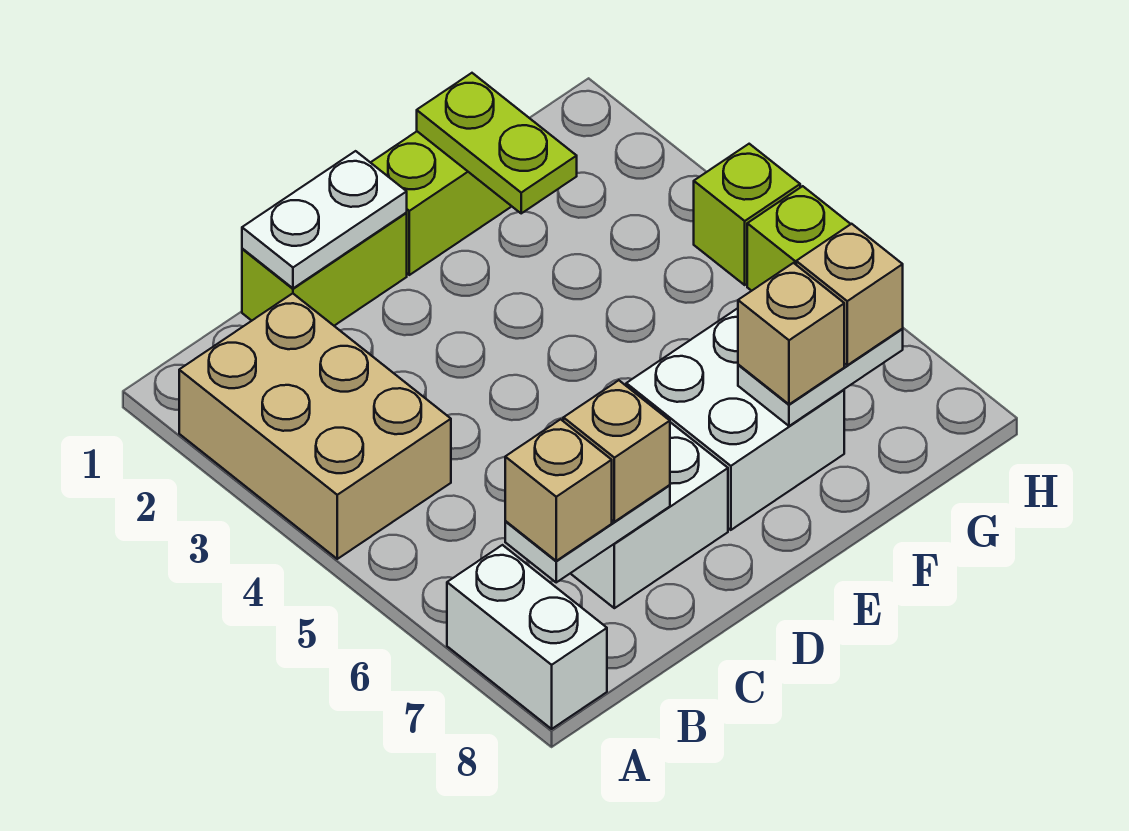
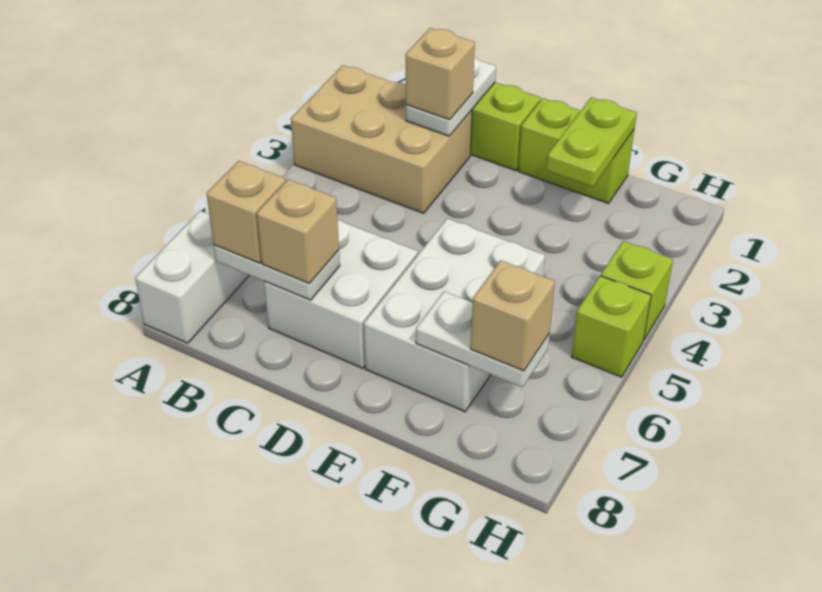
tan brick A2:B4 level 1 -> tan brick A2:C3 level 1
white plate C1:D1 level 2 -> white plate C1:C2 level 2
white brick E6:F7 level 1 -> white brick E5:F7 level 1
tan brick F7 level 3 -> tan brick C2 level 3

